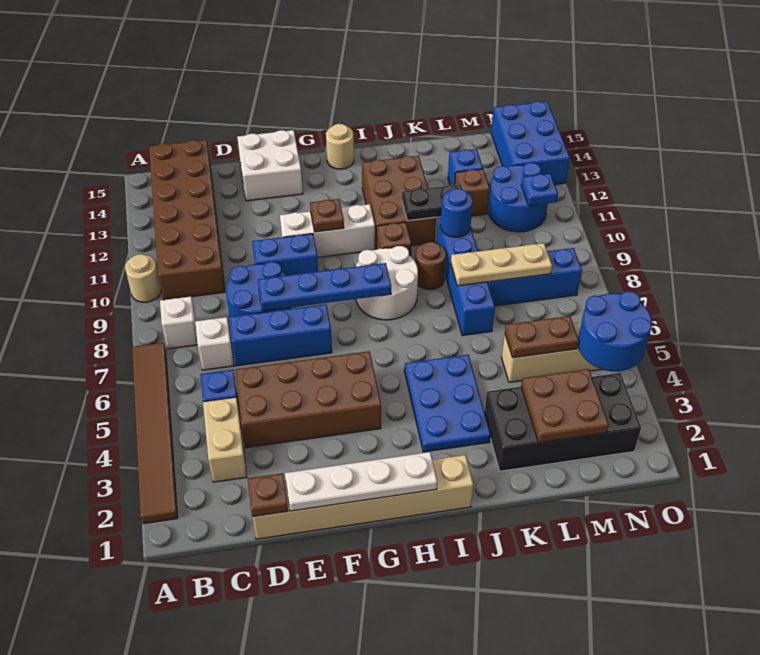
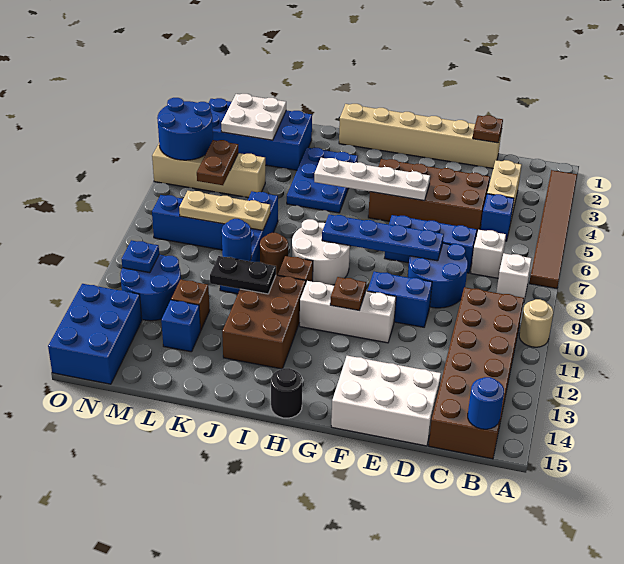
none -> blue round brick B15 level 2
white plate E1:H1 level 2 -> white plate F5:I5 level 2
white brick E14:F15 level 1 -> white brick D14:F15 level 1
tan round brick H15 level 1 -> black round brick H15 level 1
black brick K2:N3 level 1 -> blue brick K2:N3 level 1
brown plate L2:M3 level 2 -> white plate L2:M3 level 2
brown plate L5:M5 level 2 -> brown plate M5:M6 level 2

